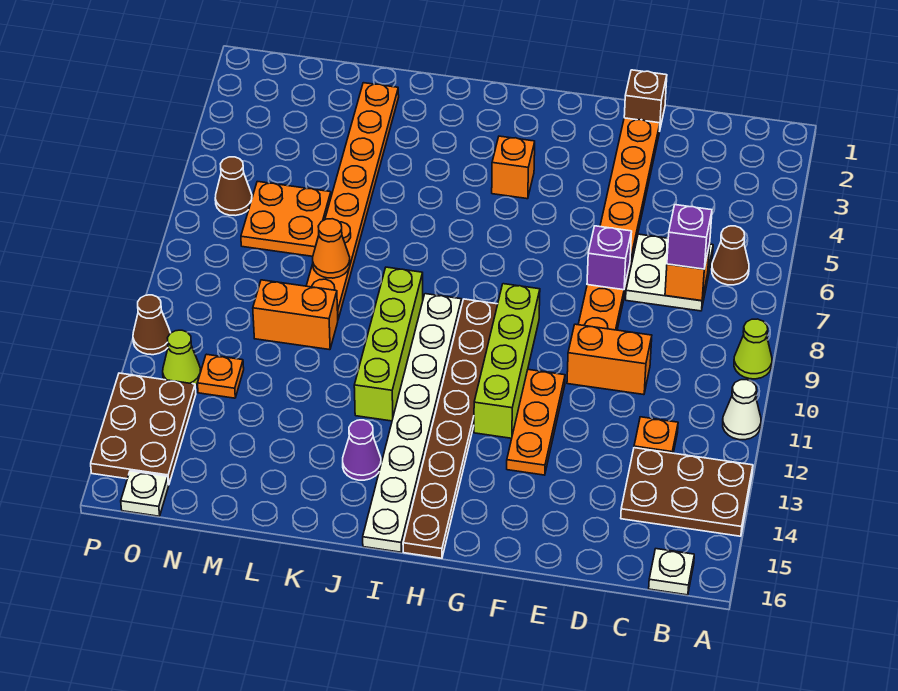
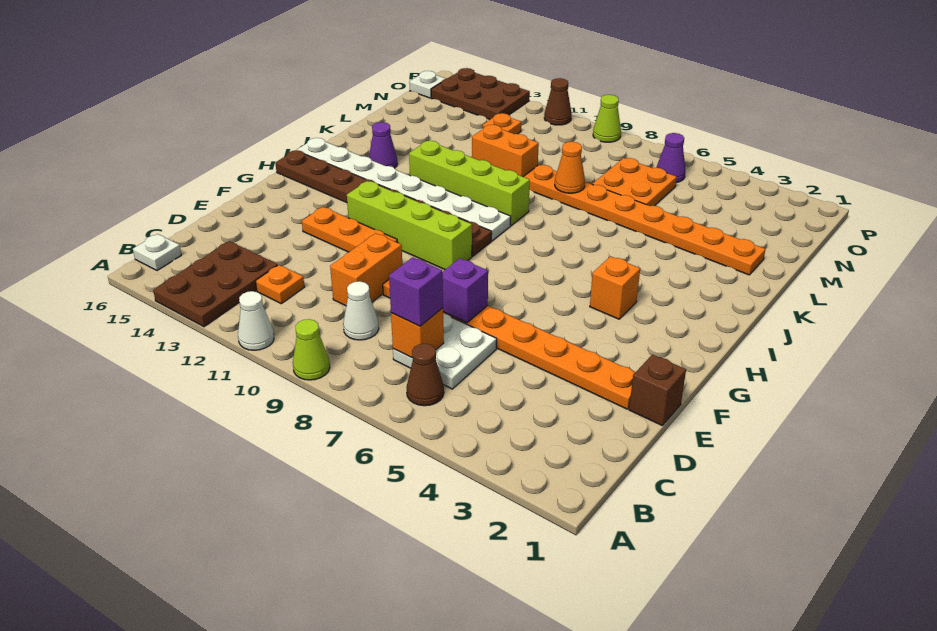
none -> white cone C9 level 1
orange brick L10:M10 level 1 -> orange brick L10:L11 level 1
brown cone O6 level 1 -> purple cone O6 level 1
lime cone O12 level 1 -> lime cone P9 level 1

